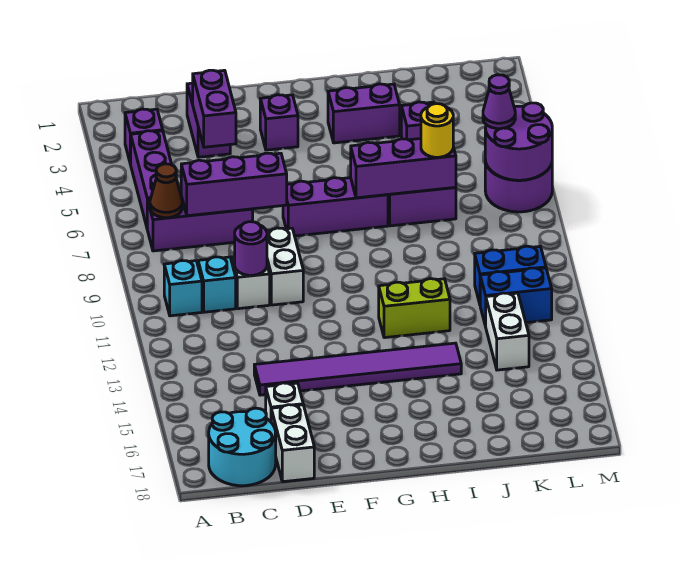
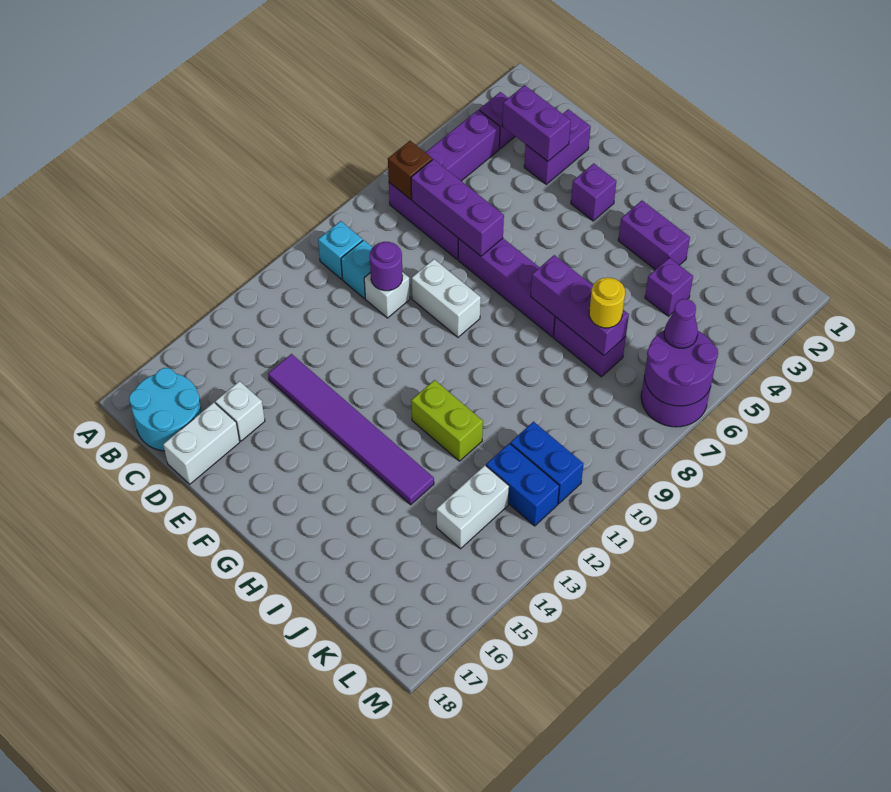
brown cone B7 level 2 -> brown brick B7 level 2
purple brick D3:D4 level 2 -> purple brick C3:D3 level 2
white brick E9:E10 level 1 -> white brick E9:F9 level 1
purple brick F7:H7 level 1 -> purple brick E7:H7 level 1

